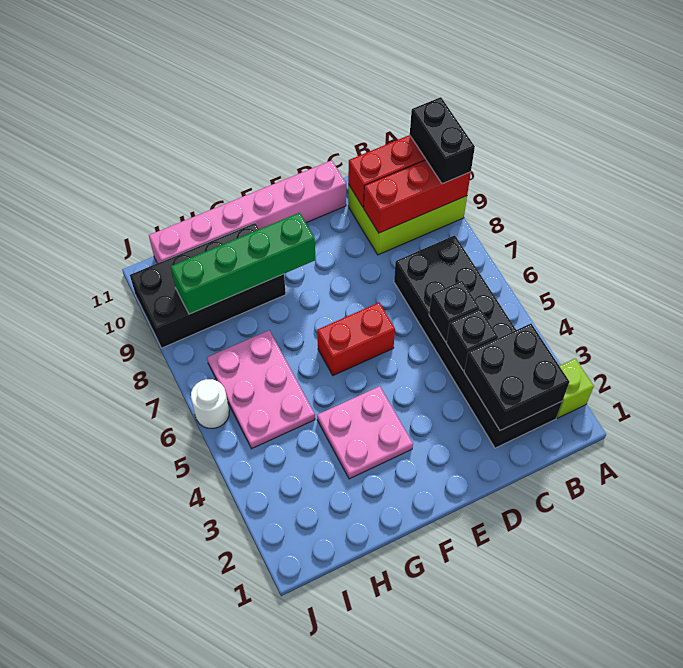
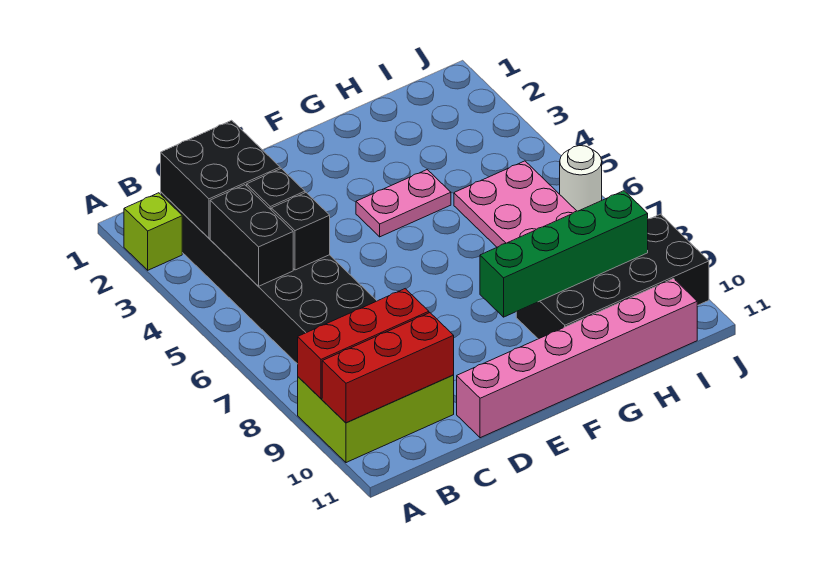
black brick A9:A10 level 3 -> black brick B4:B5 level 2
red brick E6:F6 level 1 -> none
pink plate F3:G4 level 1 -> pink plate F4:G4 level 1

